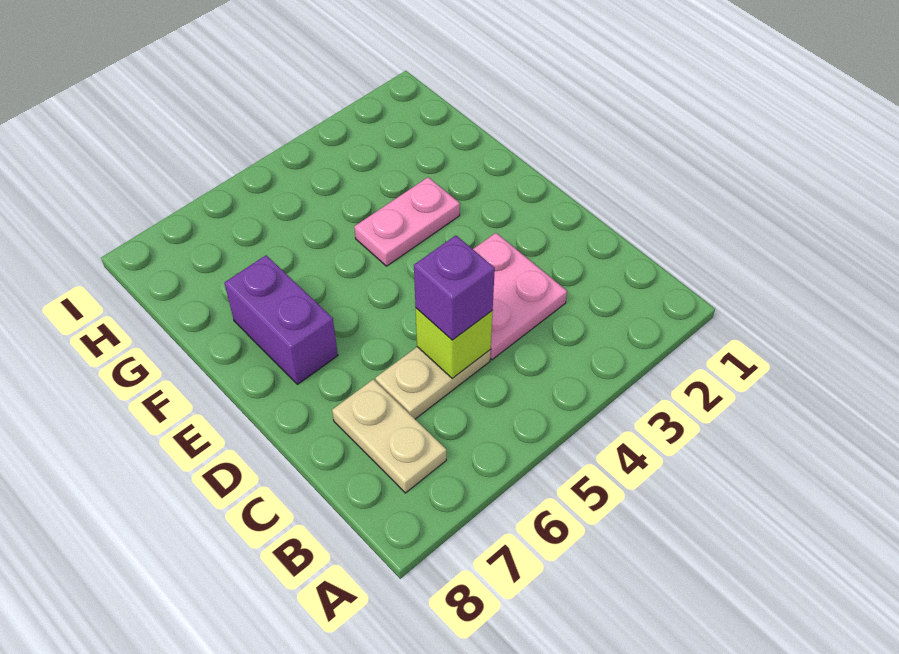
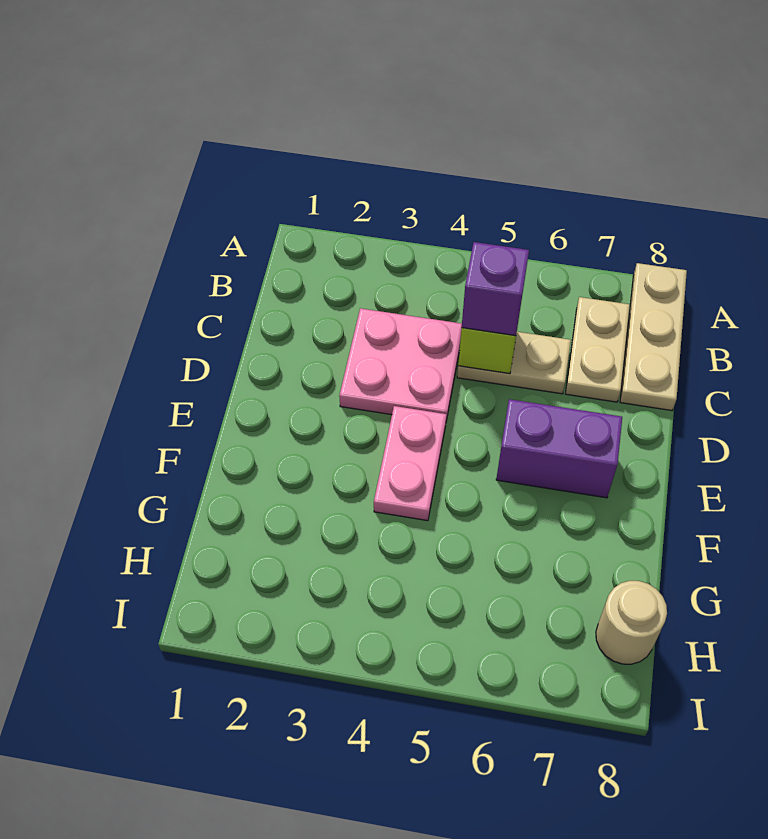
none -> tan plate A8:C8 level 1
purple brick E7:F7 level 1 -> purple brick E6:E7 level 1
pink plate F3:F4 level 1 -> pink plate E4:F4 level 1
none -> tan round brick H8 level 1

